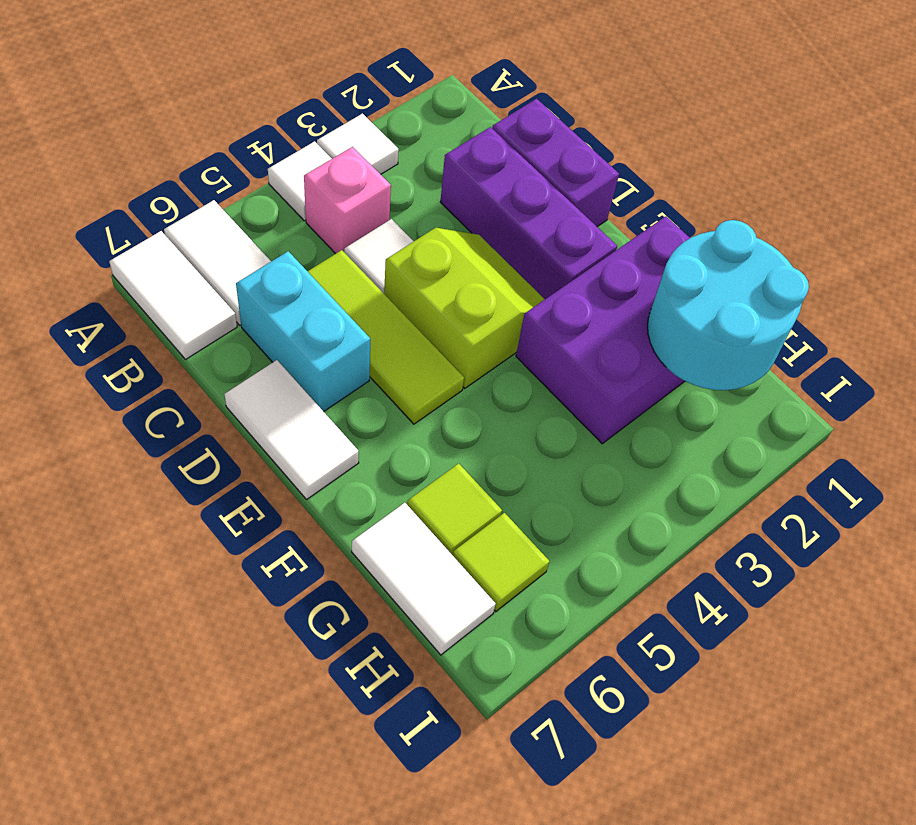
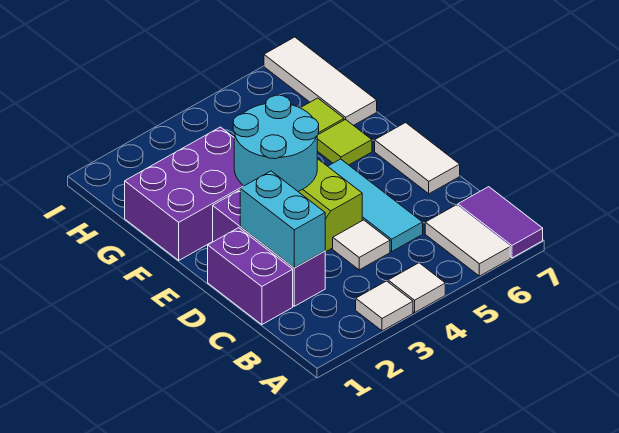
white tile A7:B7 level 1 -> purple tile A7:B7 level 1
pink brick B4 level 1 -> none
lime tile C5:E5 level 1 -> cyan tile C5:E5 level 1
cyan brick C6:D6 level 1 -> cyan brick C2:D2 level 2
cyan round brick G1:H2 level 2 -> cyan round brick E3:F4 level 2
white tile G7:H7 level 1 -> white tile G7:I7 level 1
lime tile H6 level 1 -> lime tile F6 level 1

